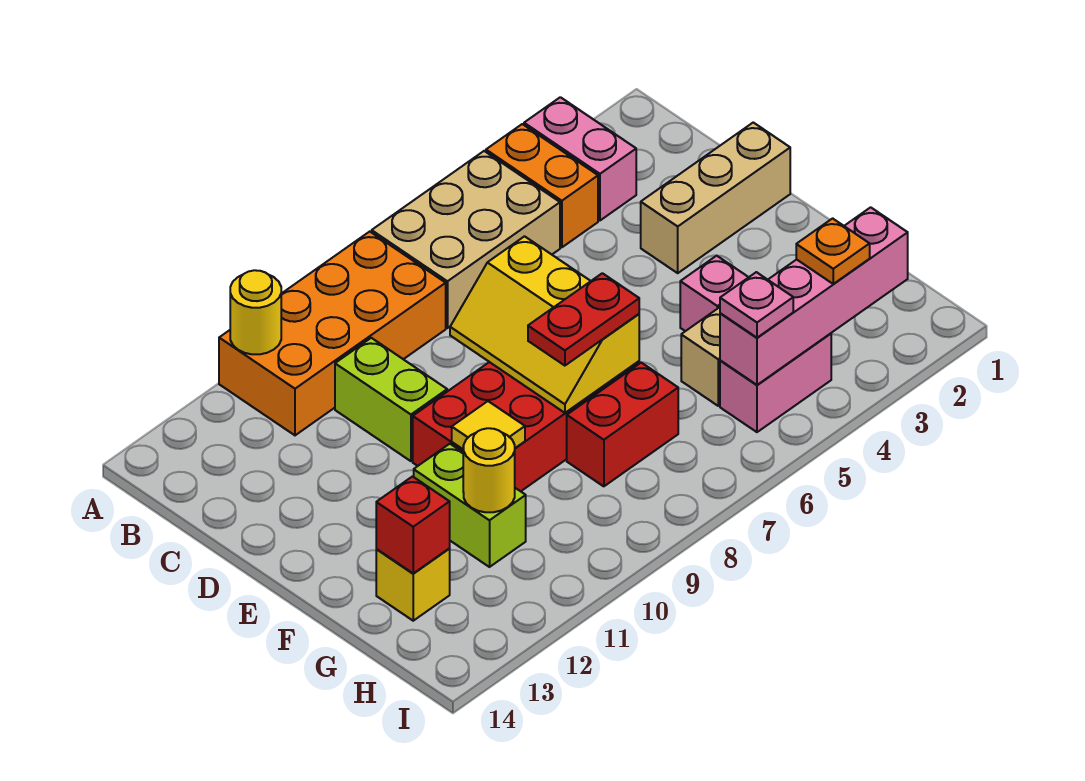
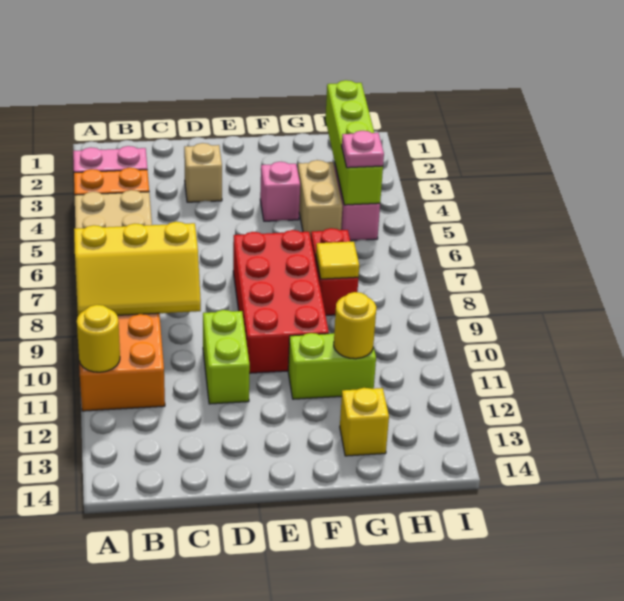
lime brick C10:D10 level 1 -> lime brick D10:D11 level 1
tan brick D1:D3 level 1 -> tan brick D3 level 1
yellow slope D7:F8 level 2 top 7 -> yellow slope A8:C9 level 2 top 8
red plate F7:F8 level 3 -> none
yellow tile F10 level 2 -> yellow tile G8 level 2
red brick G13 level 2 -> none
pink brick H2:H5 level 2 -> lime brick H2:H5 level 2
orange plate H3 level 3 -> none

